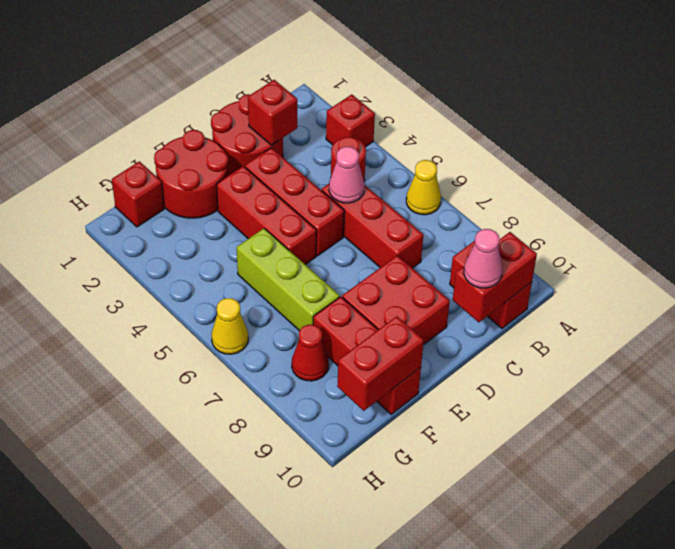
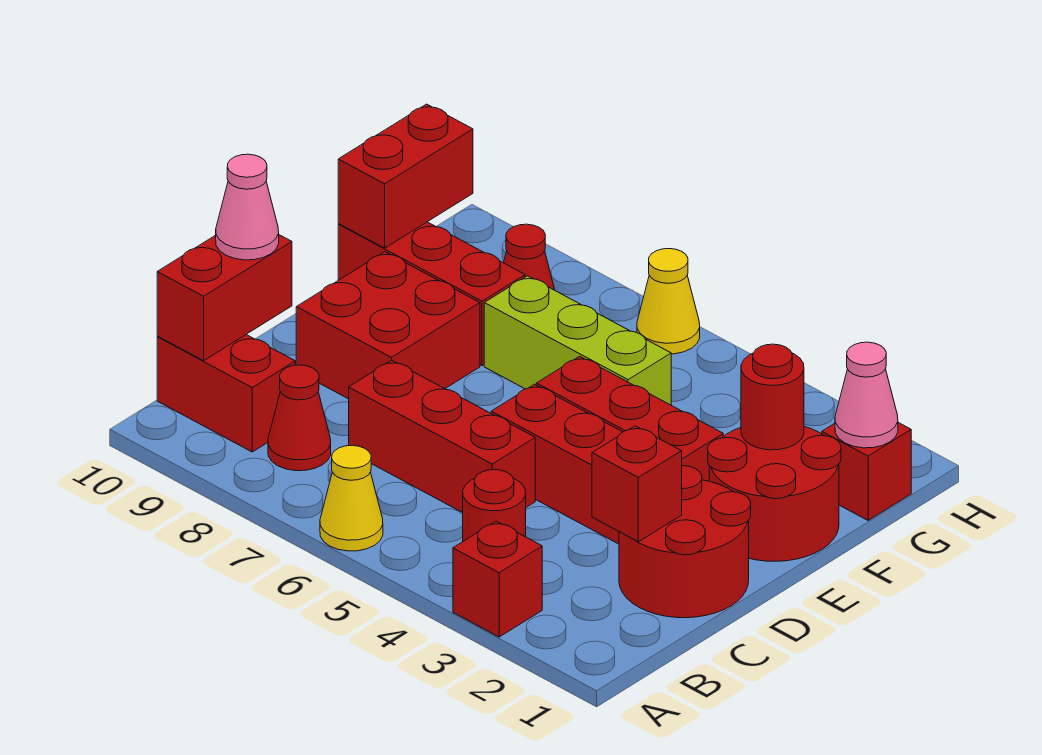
none -> red cone B8 level 1
pink cone C5 level 2 -> pink cone G1 level 2
none -> red round brick F2 level 2

